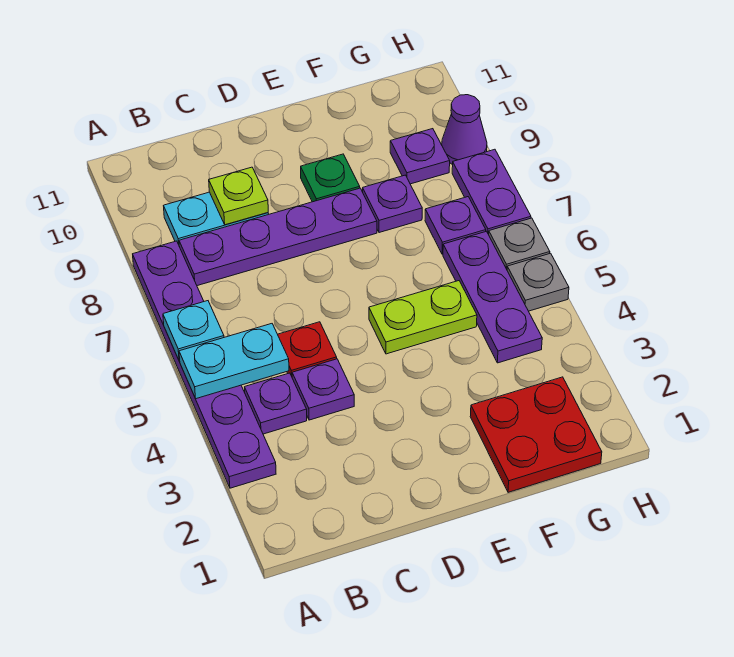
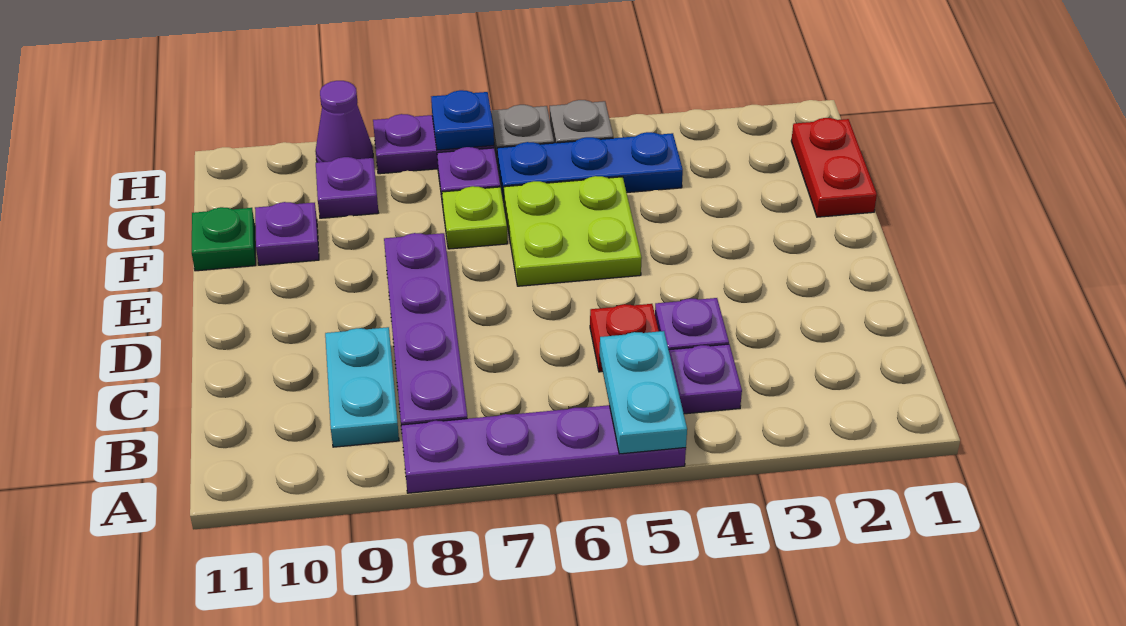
purple plate A3:A8 level 1 -> purple plate A5:A8 level 1
cyan plate A6 level 2 -> none
lime plate C9 level 2 -> lime plate F7 level 1
lime plate E5:F5 level 1 -> lime plate E5:F6 level 1
green plate E9 level 1 -> green plate F11 level 1
red plate F1:G2 level 1 -> red plate F1:G1 level 1
purple plate F8 level 1 -> purple plate F10 level 1
purple plate G4:G6 level 1 -> blue plate G4:G6 level 1
none -> blue plate H7 level 2

